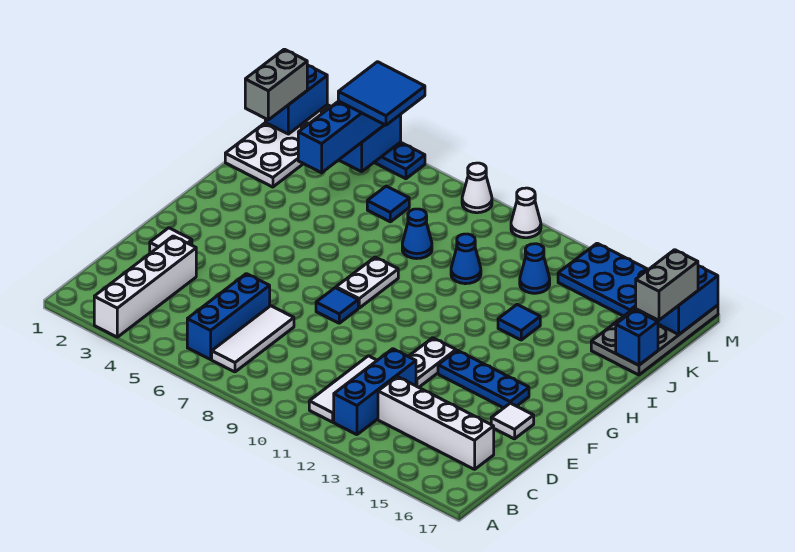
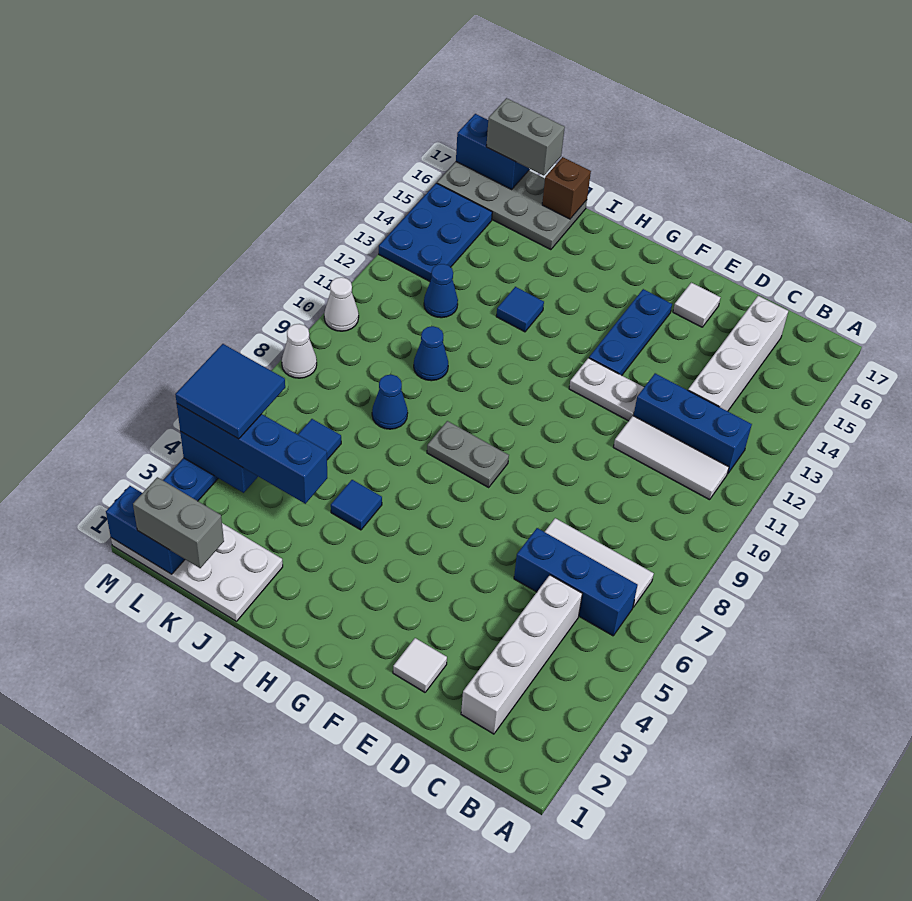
white brick A3:D3 level 1 -> white brick C2:C5 level 1
blue tile F8 level 1 -> blue tile I5 level 1
white plate G8:H8 level 1 -> grey plate G8:H8 level 1
blue brick J17 level 2 -> brown brick J17 level 2

